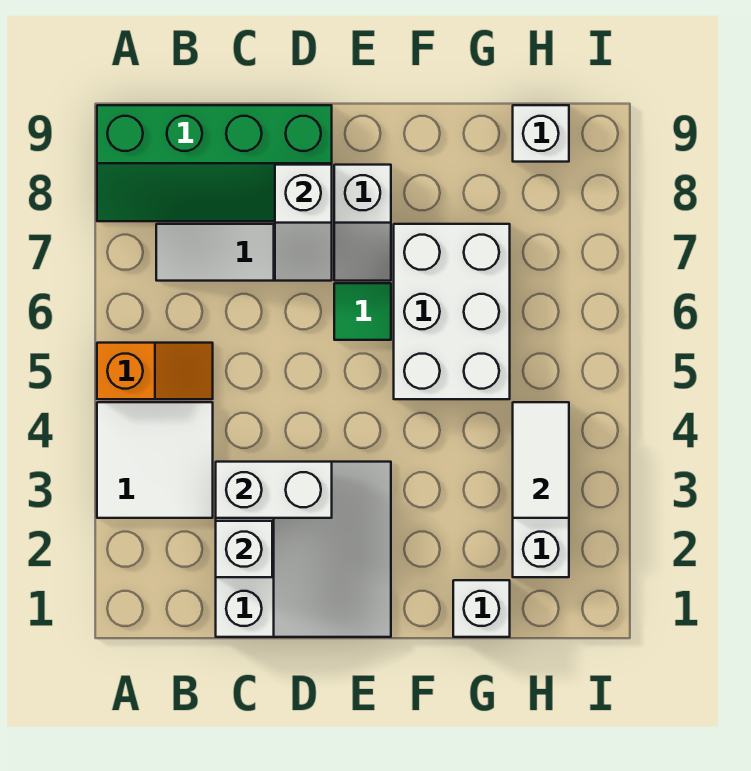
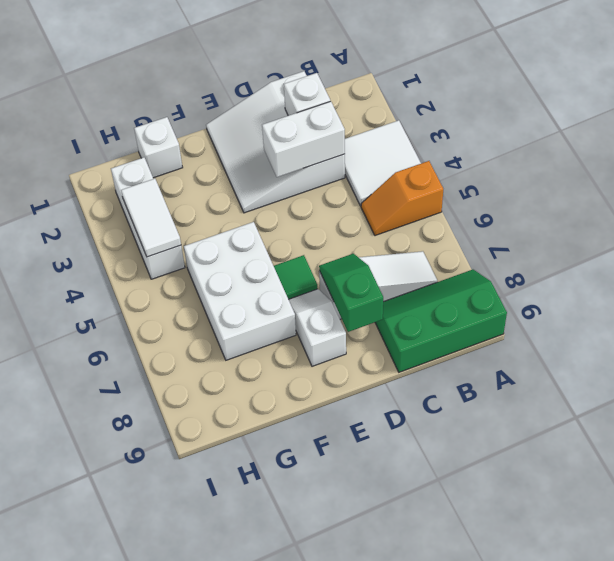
green slope A8:D9 level 1 top 9 -> green slope A8:C9 level 1 top 9
white slope D7:D8 level 2 top 8 -> green slope D7:D8 level 2 top 8
white brick H9 level 1 -> none

